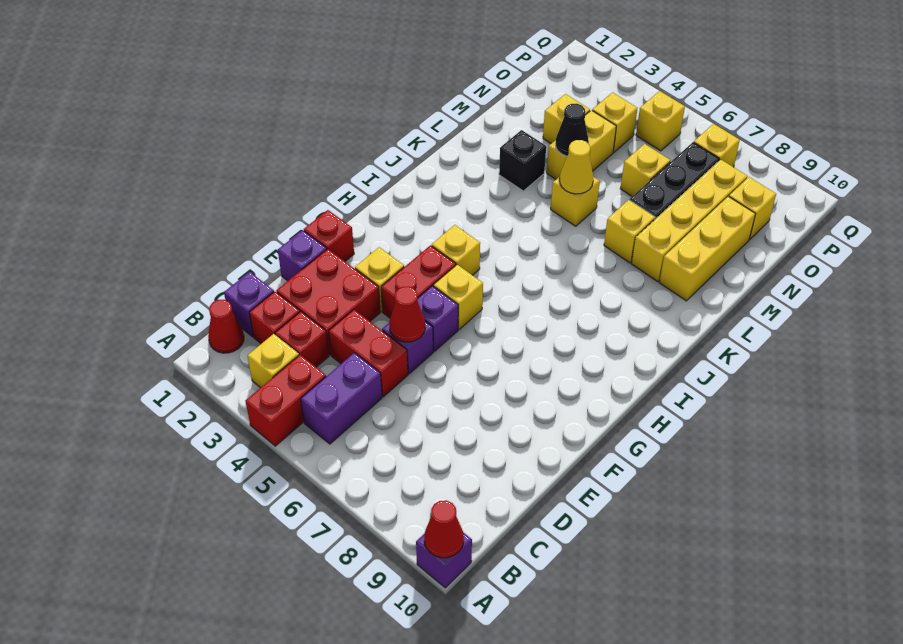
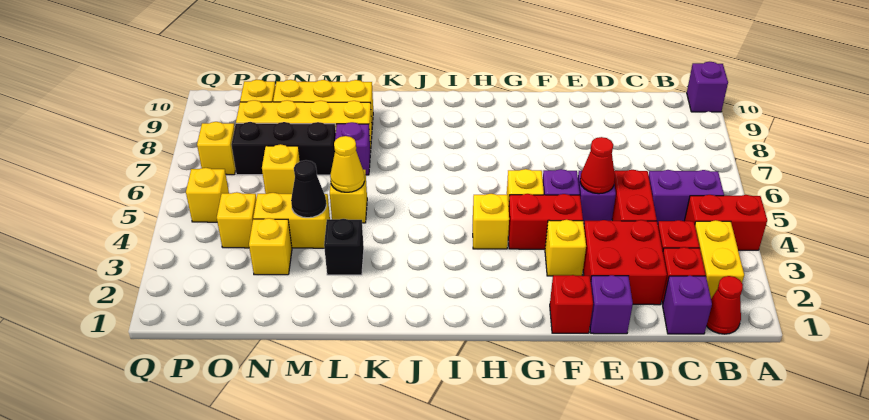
red cone A10 level 2 -> none
yellow brick B3 level 1 -> yellow brick B2:B3 level 1
yellow brick L7 level 1 -> purple brick L7 level 1

